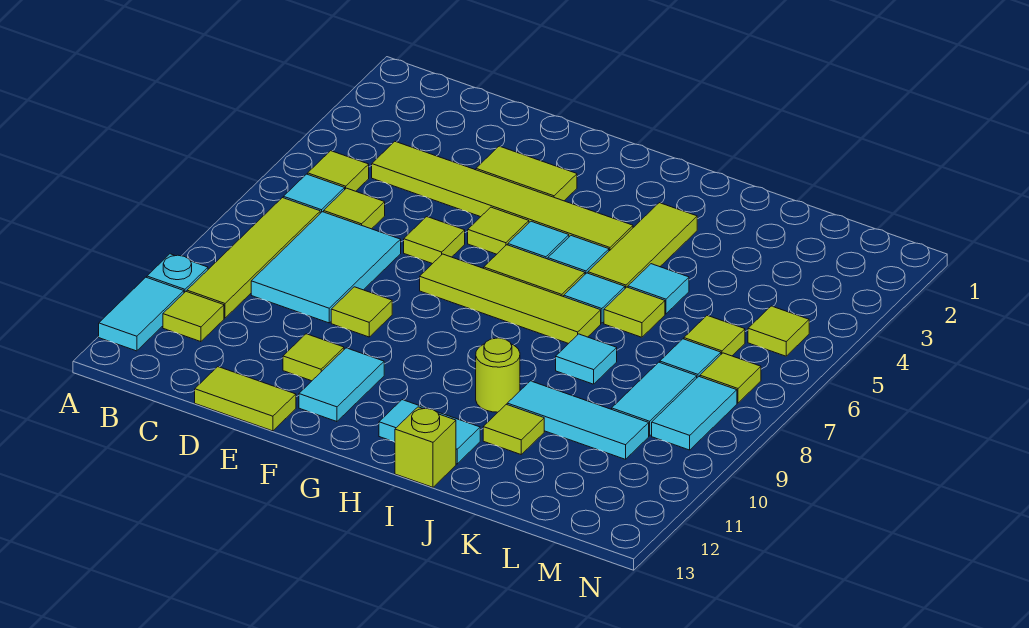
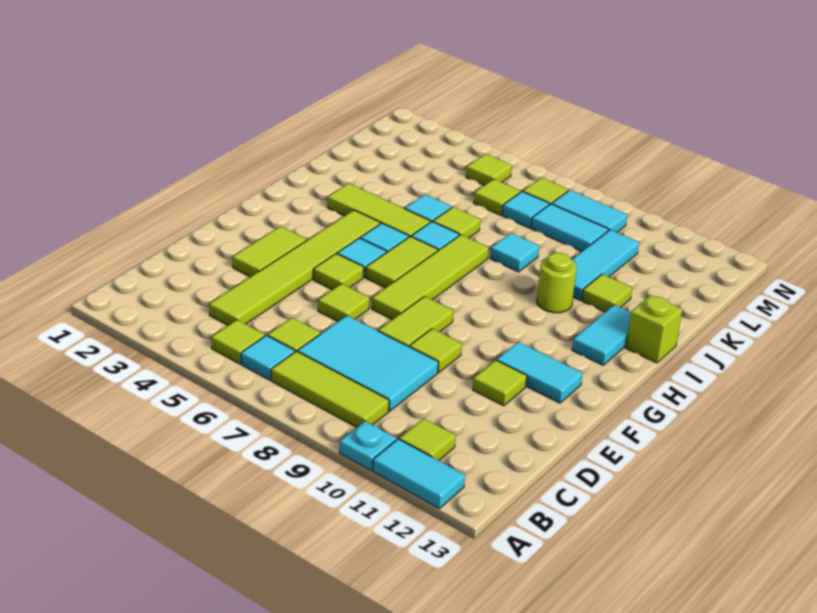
lime tile B7:B10 level 1 -> lime tile B7:B9 level 1
lime tile D13:E13 level 1 -> lime tile E8:F8 level 1

